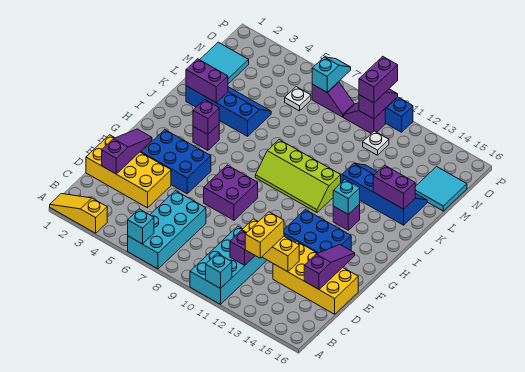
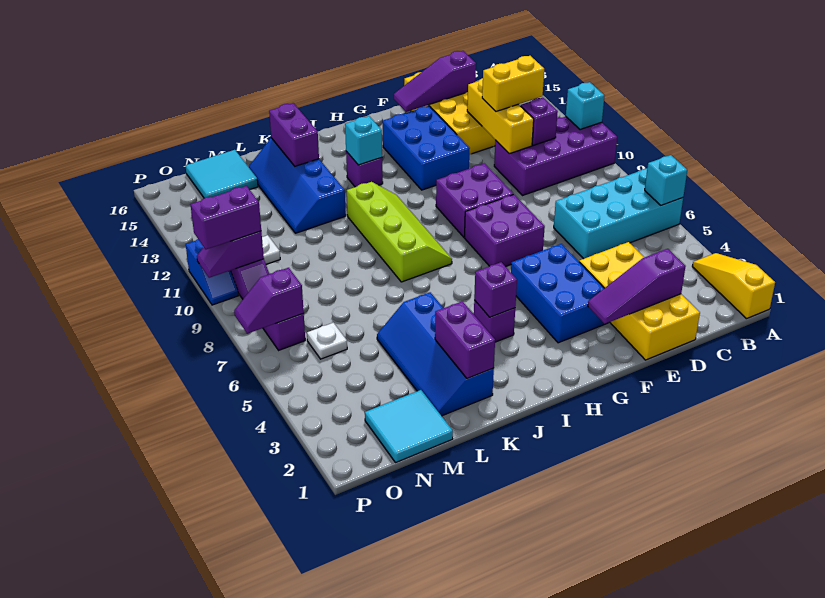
yellow slope A1:A3 level 1 top 3 -> yellow slope A1:A3 level 1 top 1
cyan brick A10:D11 level 1 -> purple brick A10:D11 level 1
none -> purple brick F9:G10 level 1
cyan slope O7:P7 level 2 top O -> purple slope O7:P7 level 2 top O

